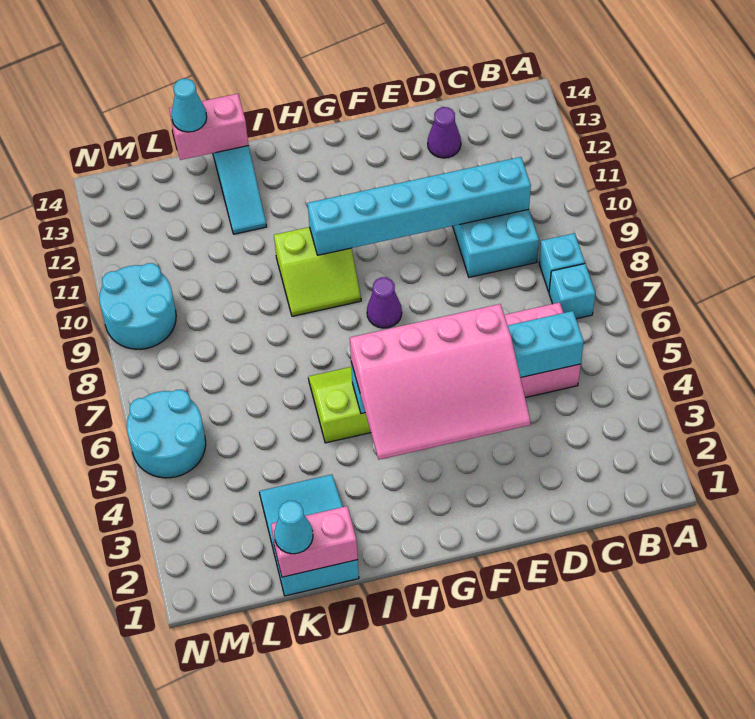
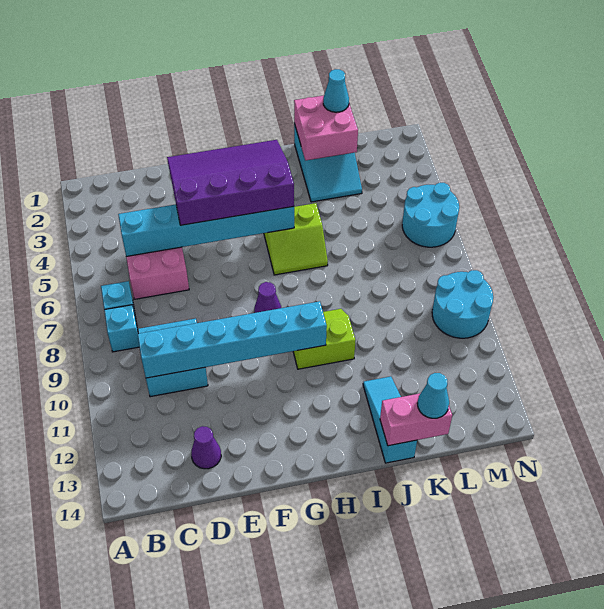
pink slope E3:H5 level 3 top 5 -> purple slope E3:H5 level 3 top 5
pink brick J1:K1 level 2 -> pink brick J1:K2 level 2

